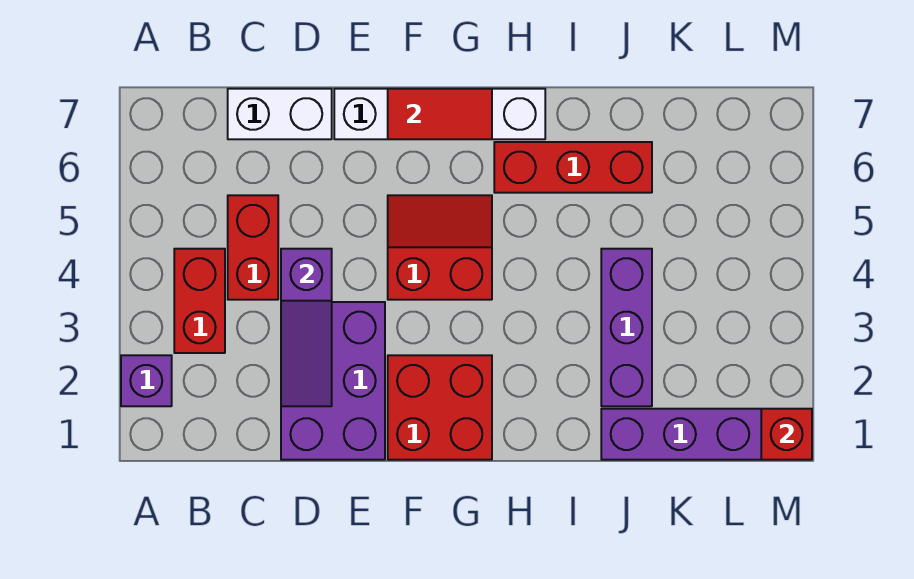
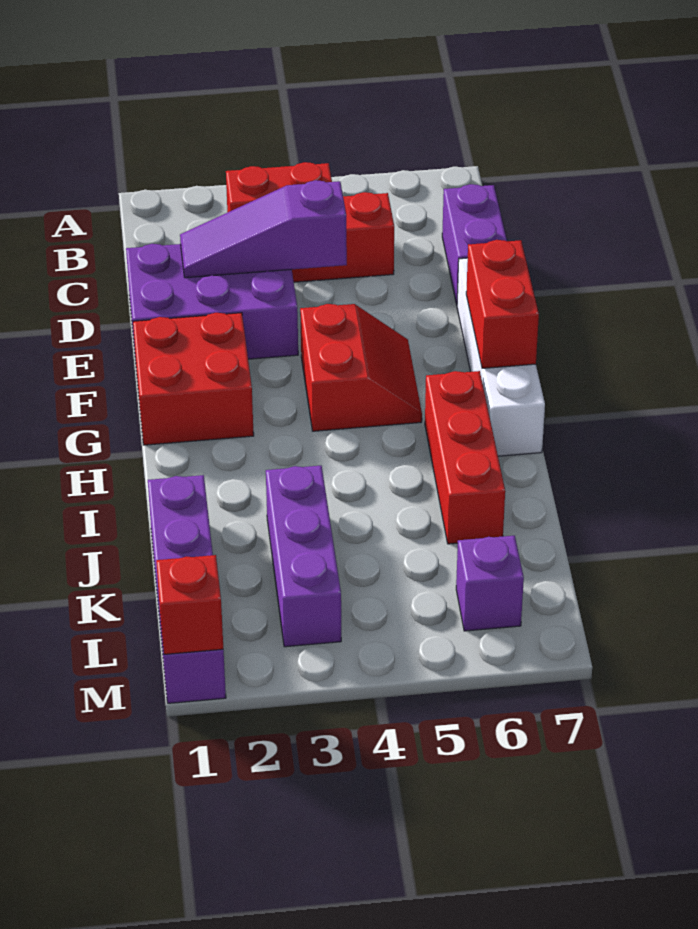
purple brick A2 level 1 -> purple brick L6 level 1
white brick C7:D7 level 1 -> purple brick C7:D7 level 1
red tile F7:G7 level 2 -> red brick F7:G7 level 2
purple brick J2:J4 level 1 -> purple brick J3:L3 level 1

